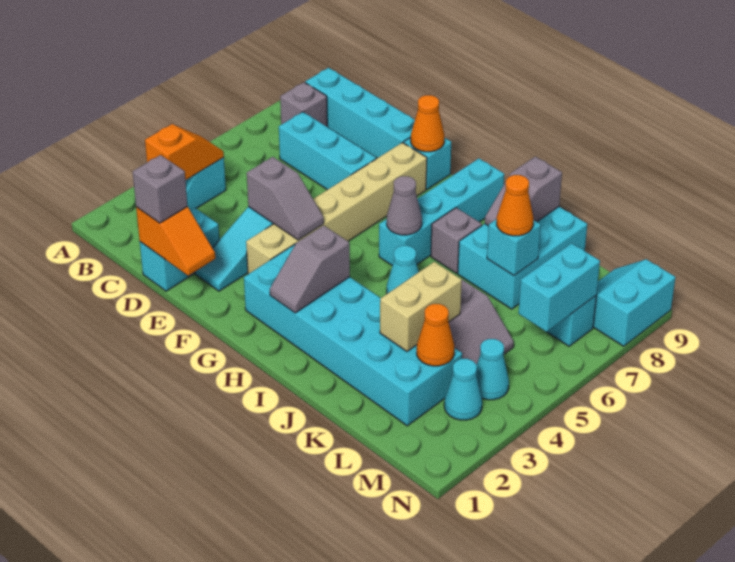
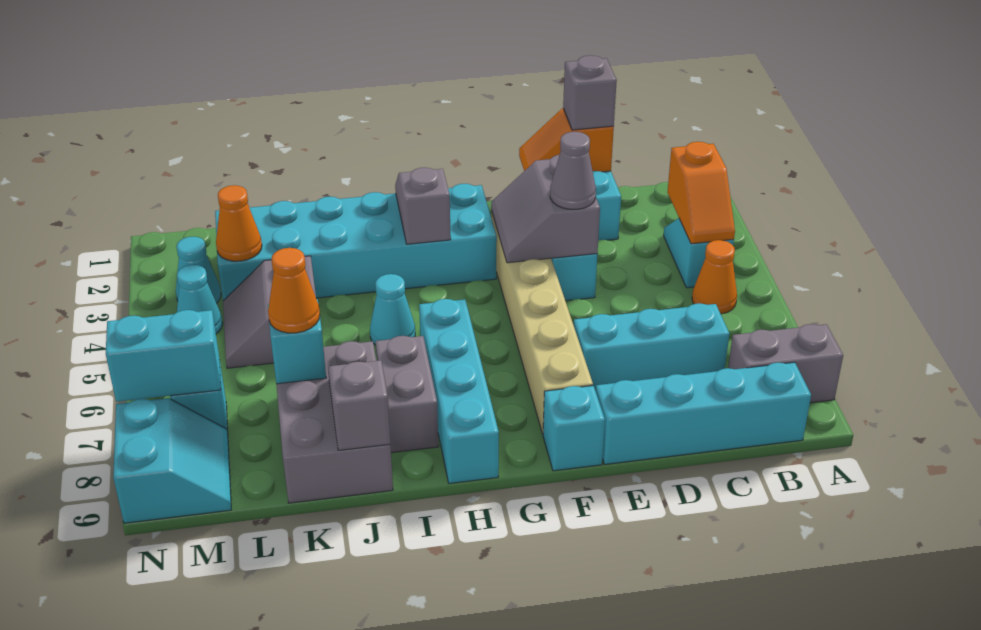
grey brick B8 level 1 -> grey brick A8:B8 level 1
grey slope E4:F4 level 2 top E -> grey slope E3:F4 level 2 top E
orange cone F9 level 2 -> orange cone B5 level 1
grey cone H6 level 2 -> grey cone E4 level 3
grey brick I7 level 1 -> grey brick I7:I8 level 1
cyan brick J7:K9 level 1 -> grey brick J7:K9 level 1
tan brick K3:K4 level 2 -> none
cyan brick M6:M7 level 2 -> cyan brick M7:N7 level 2

